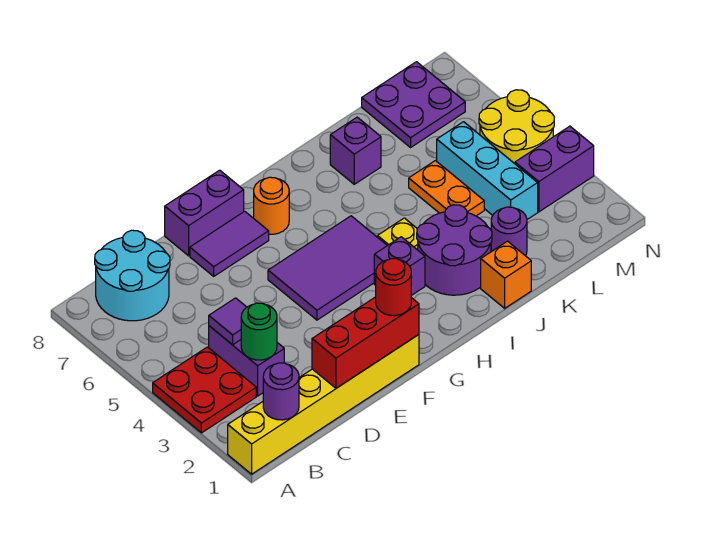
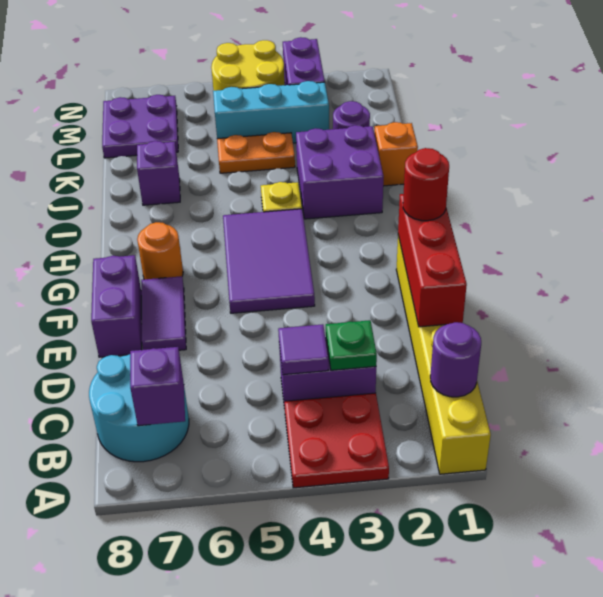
green round brick C3 level 2 -> green plate C3 level 2
purple brick H3 level 1 -> purple brick B7 level 2
purple round brick I2:J3 level 1 -> purple brick I2:J3 level 1

